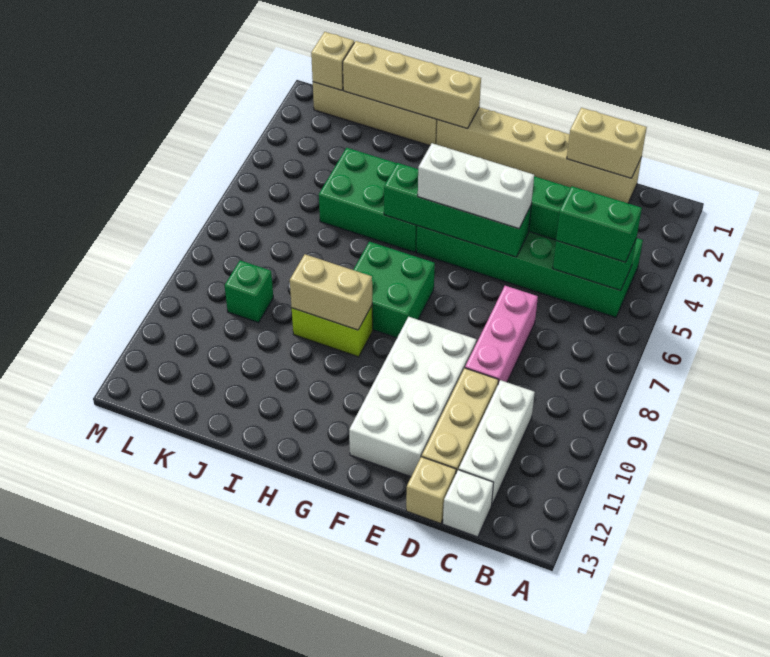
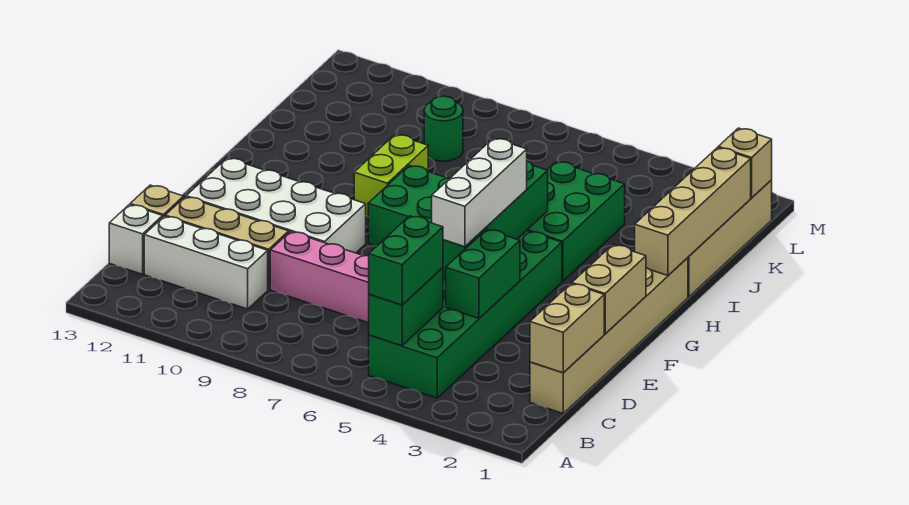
tan brick H9:I9 level 2 -> tan brick E1:F1 level 2
green brick K9 level 1 -> green round brick K9 level 1

